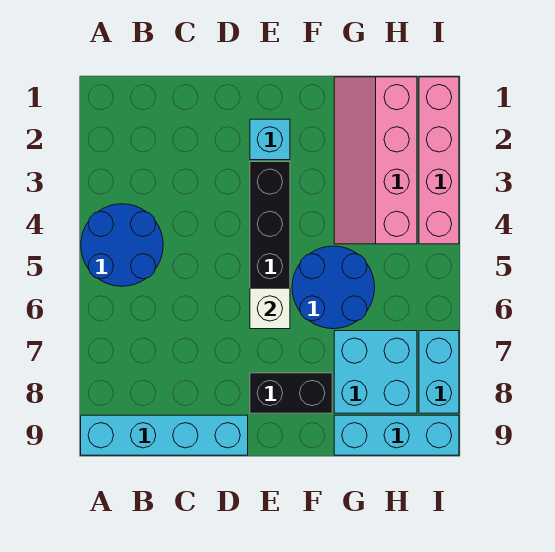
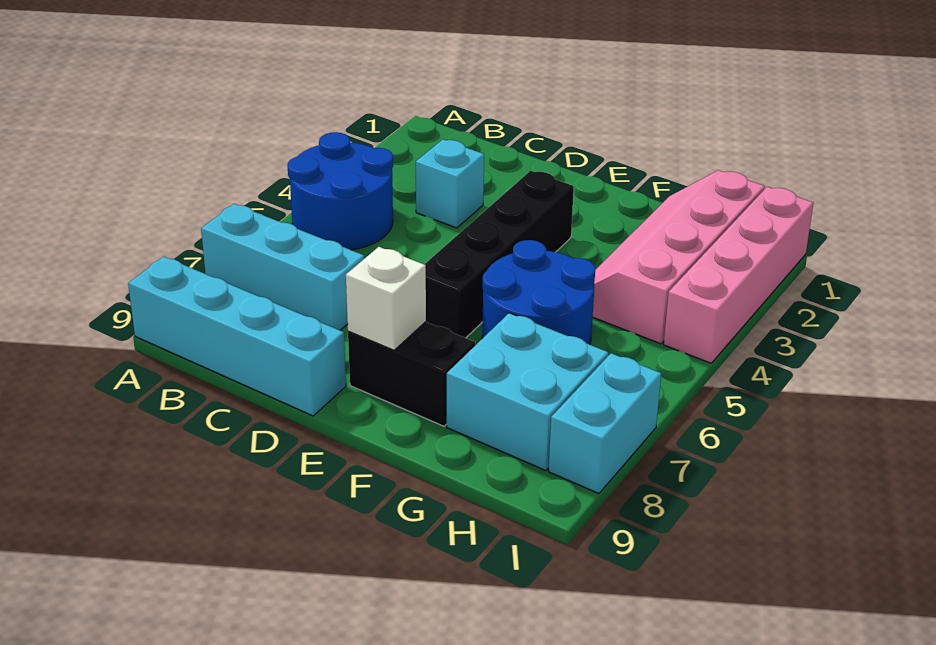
cyan brick E2 level 1 -> cyan brick C3 level 1
white brick E6 level 2 -> white brick E8 level 2
cyan brick G9:I9 level 1 -> cyan brick A7:C7 level 1

